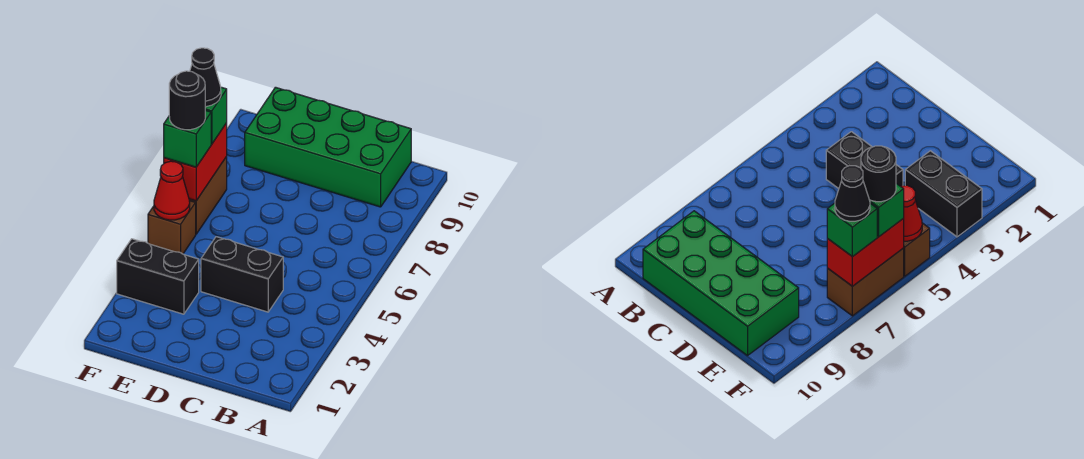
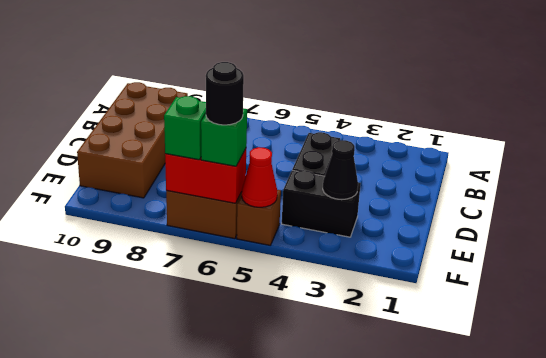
green brick B9:E10 level 1 -> brown brick B9:E10 level 1
black brick E3:F3 level 1 -> black brick E3:E4 level 1
black cone F7 level 4 -> black cone E3 level 2

